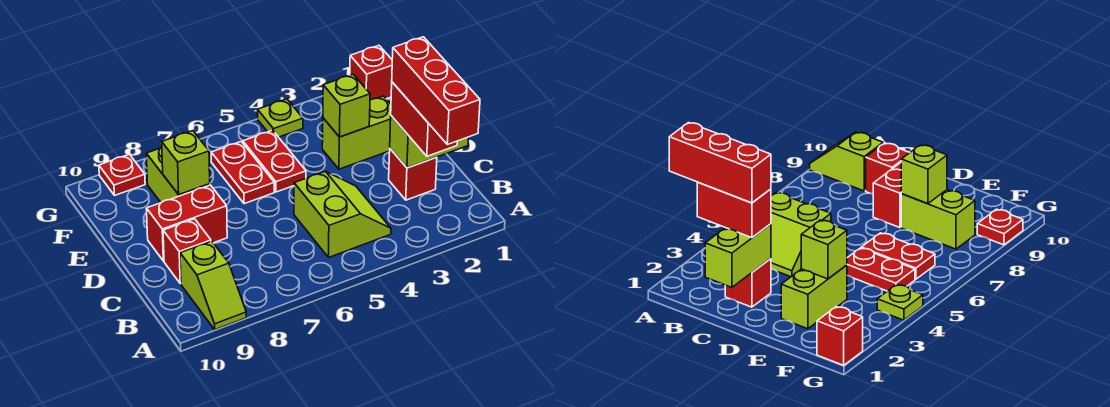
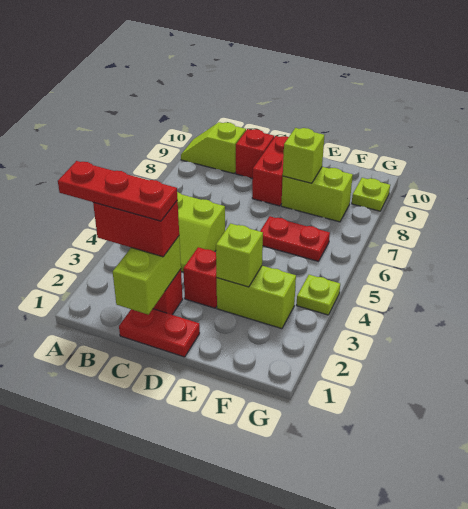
red brick A2:C2 level 4 -> red plate A2:C2 level 4
lime brick E2:E3 level 1 -> lime brick E3:F3 level 1
red plate E5:F5 level 1 -> red plate C1:D1 level 1
red brick G1 level 1 -> red brick D3 level 1
red plate G9 level 1 -> lime plate G9 level 1

